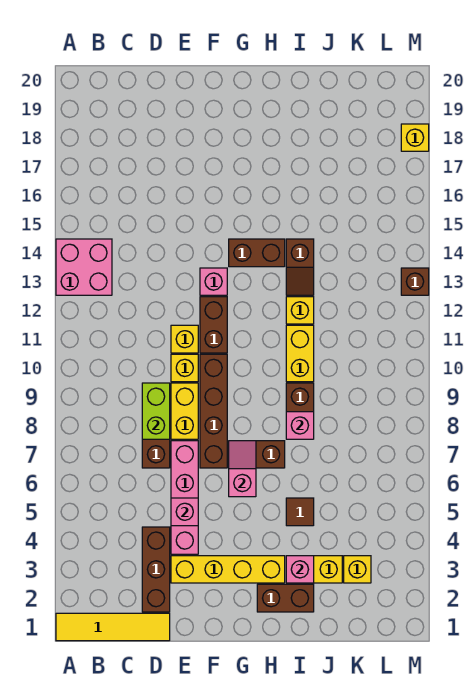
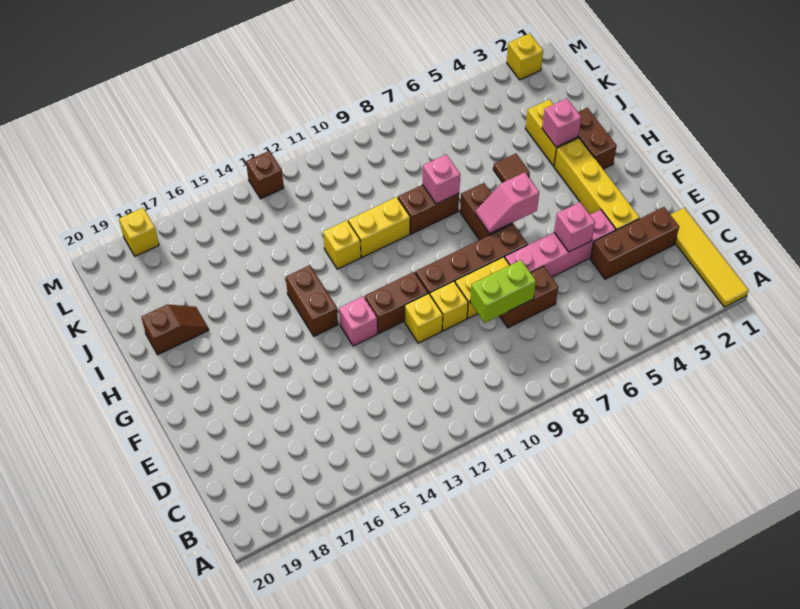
pink brick A13:B14 level 1 -> none
brown slope I13:I14 level 1 top 14 -> brown slope I18:I19 level 1 top 19
yellow brick K3 level 1 -> yellow brick M2 level 1

